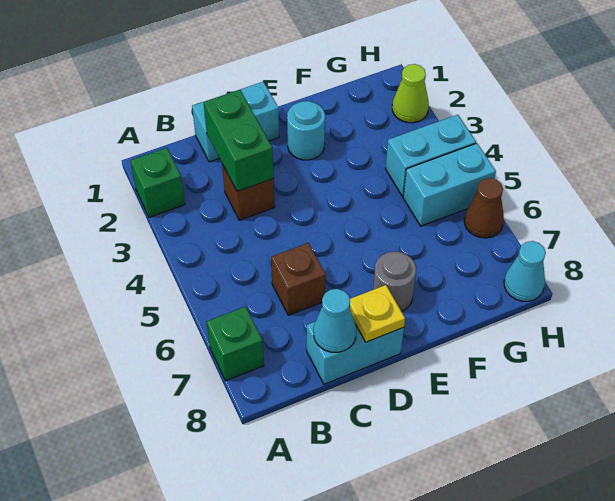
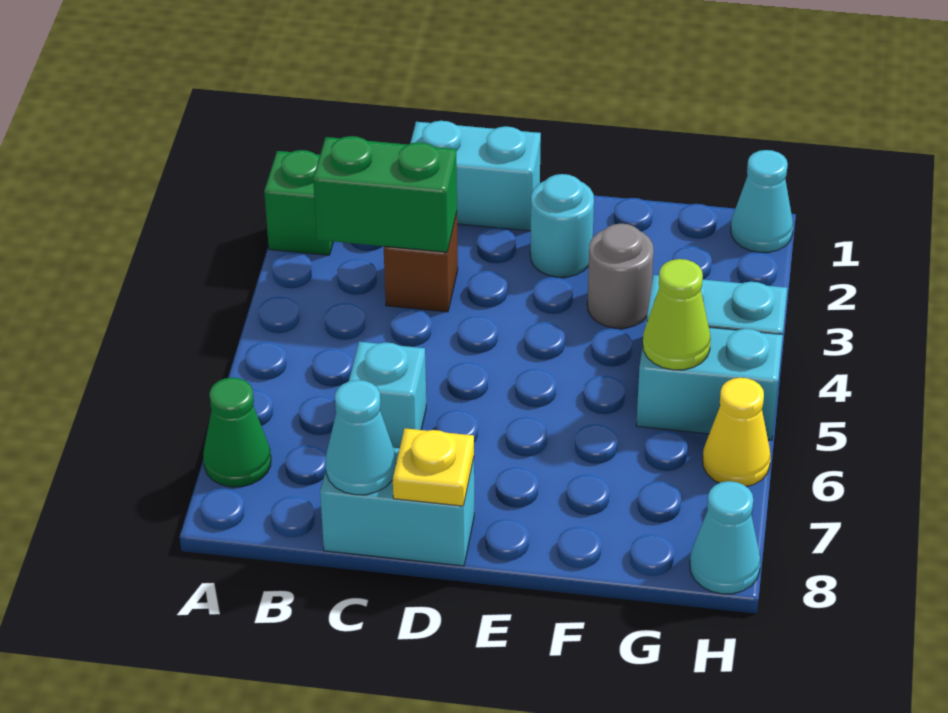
green brick A7 level 1 -> green cone A7 level 1
green brick C2:C3 level 2 -> green brick B3:C3 level 2
brown brick C6 level 1 -> cyan brick C6 level 1
grey round brick E7 level 1 -> grey round brick F3 level 1
none -> cyan cone H1 level 1
lime cone H2 level 1 -> lime cone G5 level 2
brown cone H6 level 1 -> yellow cone H6 level 1

